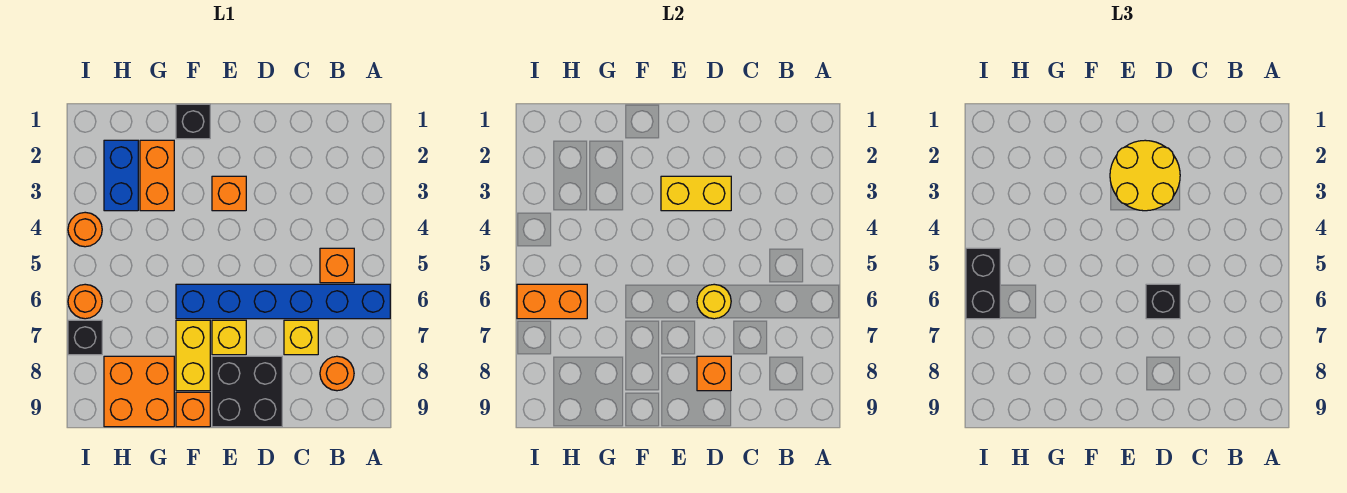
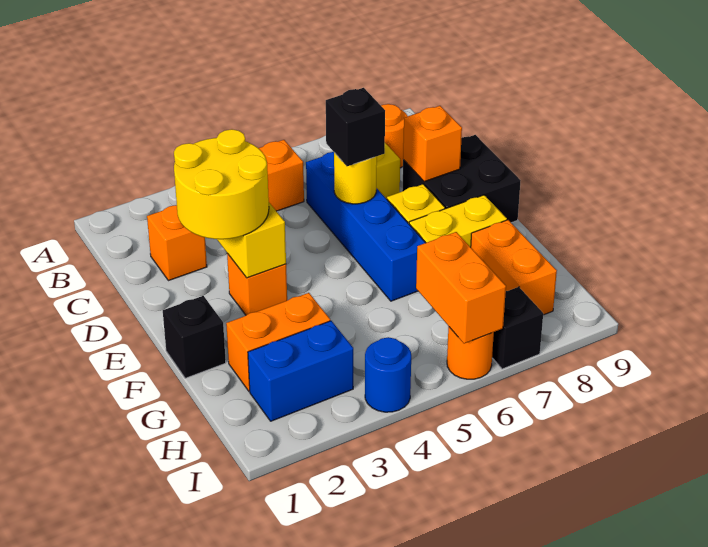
blue brick A6:F6 level 1 -> blue brick C6:F6 level 1
orange brick F9 level 1 -> orange brick C2 level 1
orange brick G8:H9 level 1 -> orange brick G8:H8 level 1
orange round brick I4 level 1 -> blue round brick I4 level 1
black brick I5:I6 level 3 -> none

